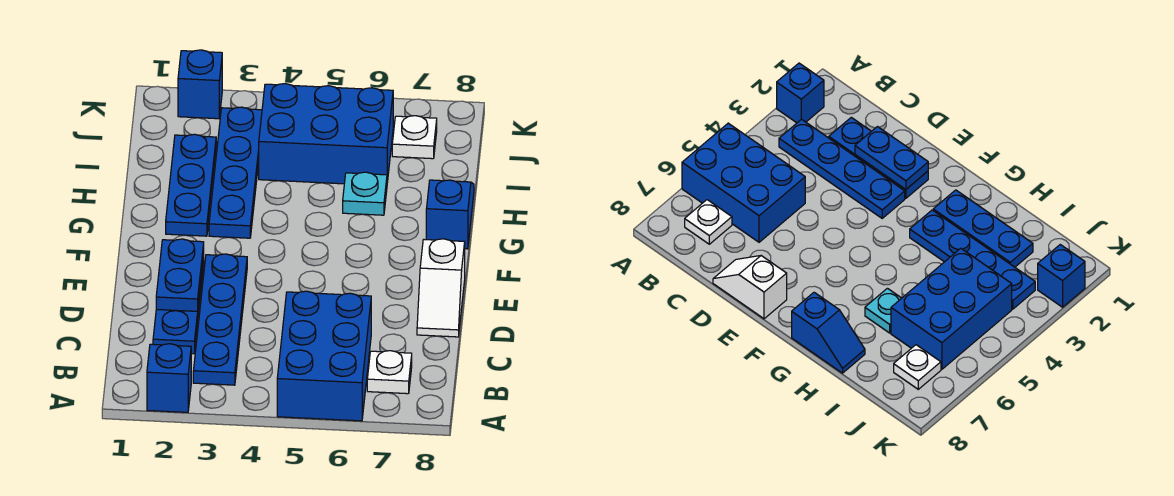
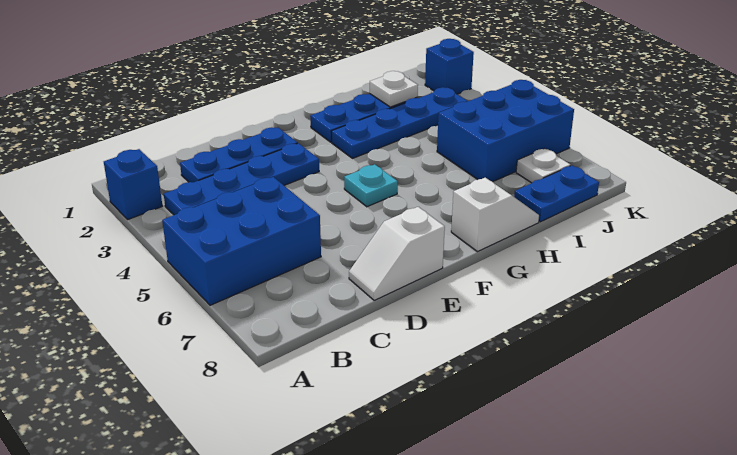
white plate B7 level 1 -> white plate I2 level 2
blue plate D2:E2 level 2 -> blue plate I8:J8 level 1
blue slope G8:H8 level 1 top G -> white slope G8:H8 level 1 top G
cyan plate H6 level 1 -> cyan plate F5 level 1
blue brick I4:J6 level 1 -> blue brick I5:K6 level 1

